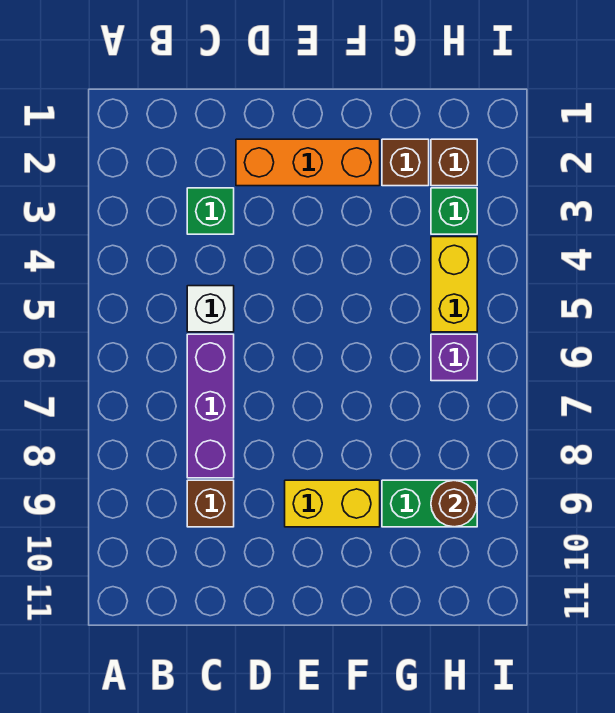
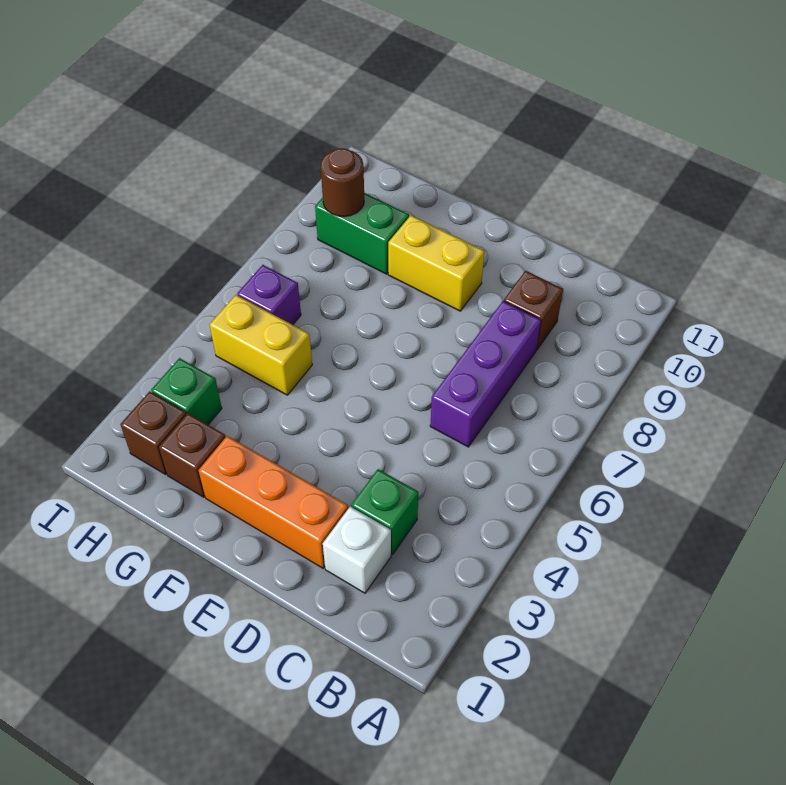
white brick C5 level 1 -> white brick C2 level 1
yellow brick H4:H5 level 1 -> yellow brick G5:H5 level 1

